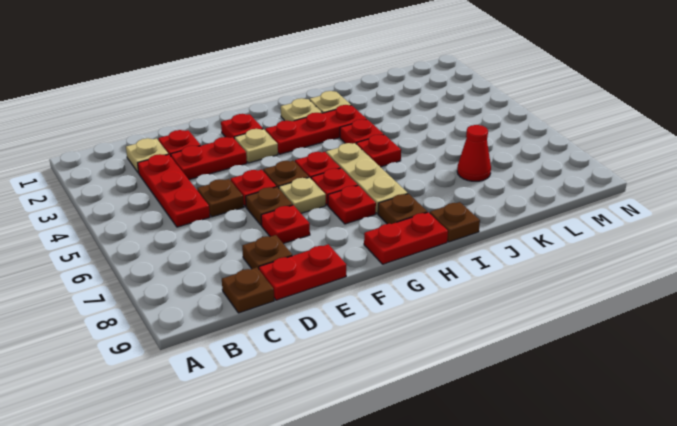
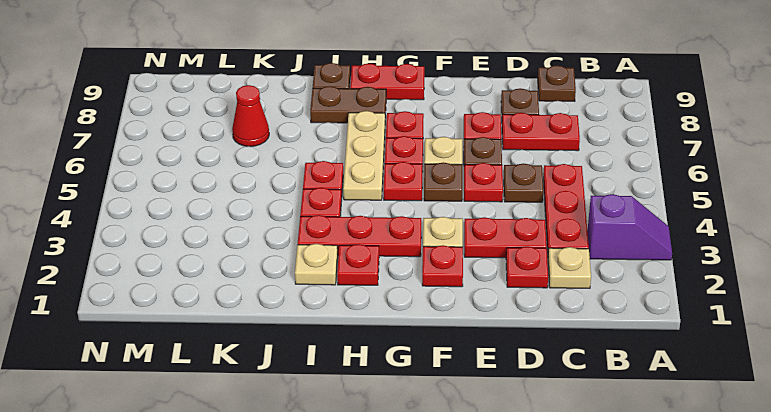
none -> purple slope A3:B3 level 1 top B
red plate D9:E9 level 1 -> red plate C7:D7 level 1
tan plate H2 level 1 -> red plate H2 level 1
brown plate H8 level 1 -> brown plate H8:I8 level 1

